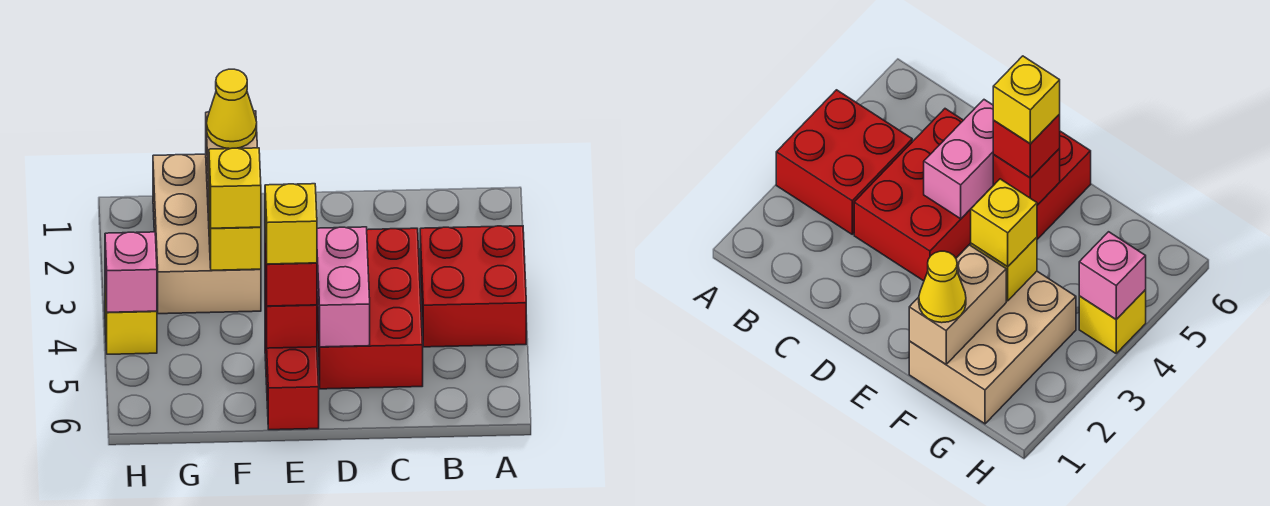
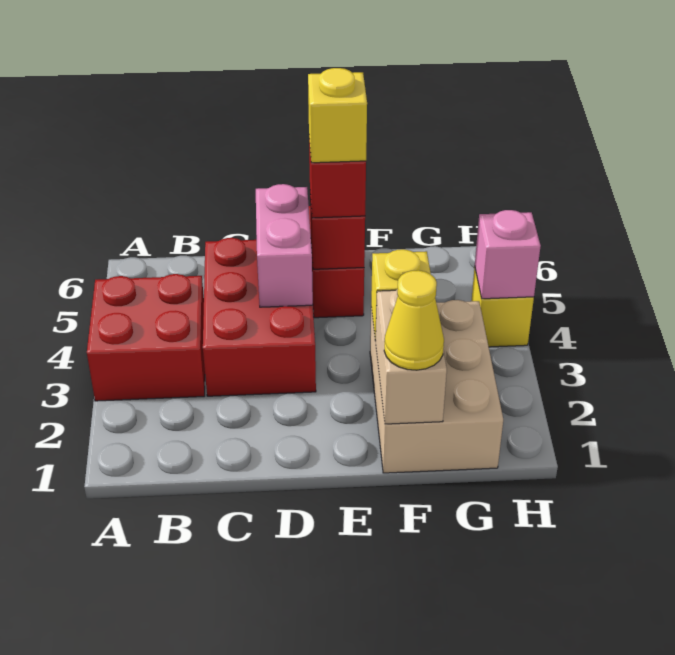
yellow brick F3 level 3 -> none

